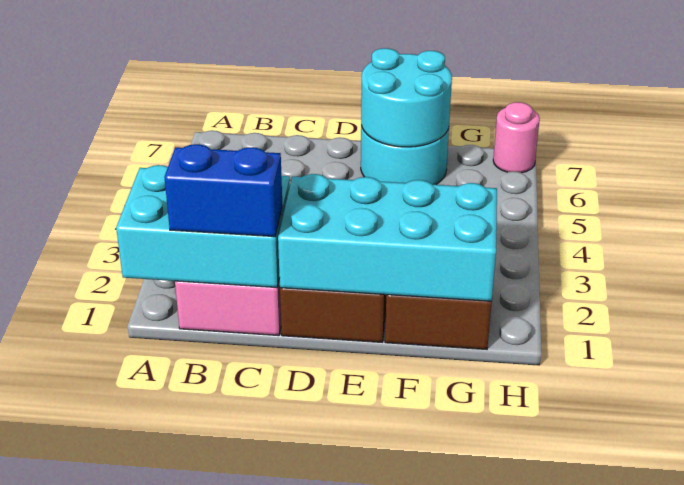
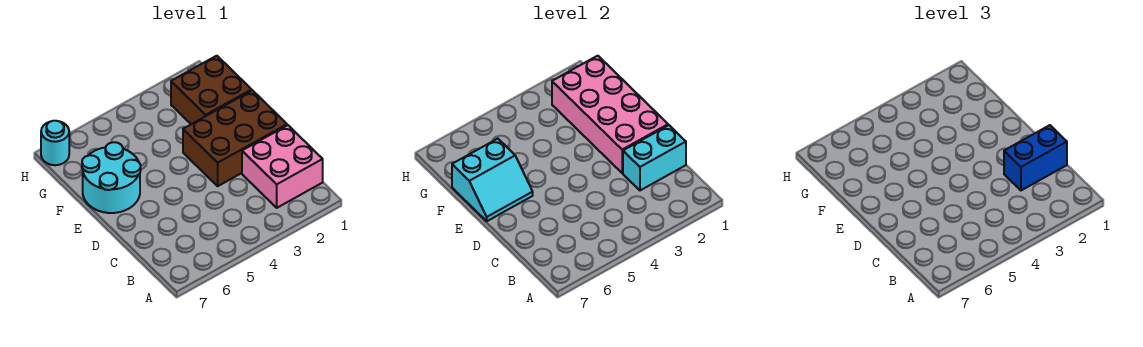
cyan brick A1:C2 level 2 -> cyan brick C1:C2 level 2
blue brick B1:C1 level 3 -> blue brick C1:C2 level 3
cyan brick D1:G2 level 2 -> pink brick D1:G2 level 2
cyan round brick E6:F7 level 2 -> cyan slope E6:F7 level 2 top F
pink round brick H7 level 1 -> cyan round brick H7 level 1

